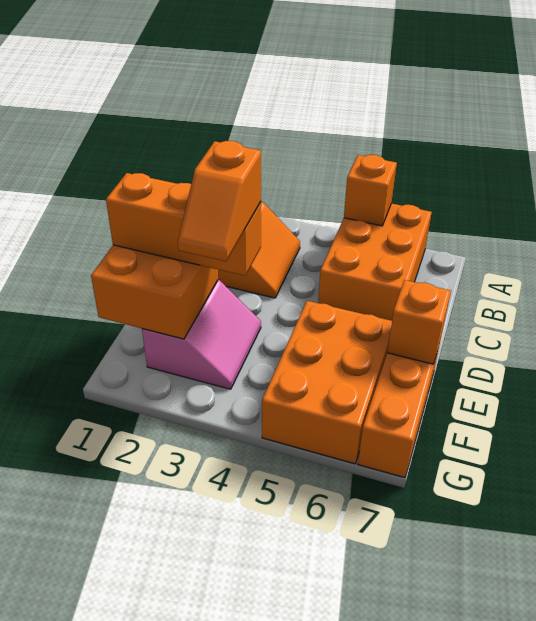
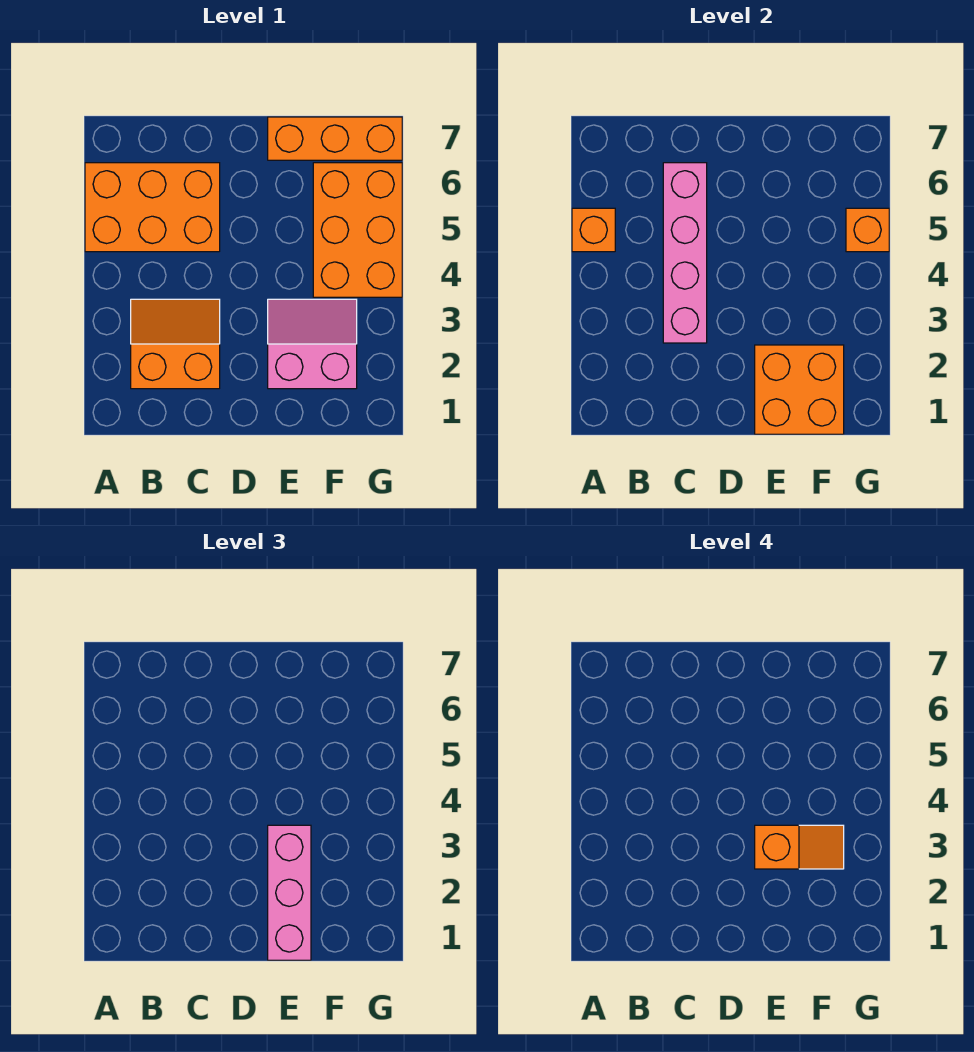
none -> pink brick C3:C6 level 2
orange brick E1:E3 level 3 -> pink brick E1:E3 level 3
orange brick E5:G6 level 1 -> orange brick F4:G6 level 1
orange brick E7 level 2 -> orange brick G5 level 2

